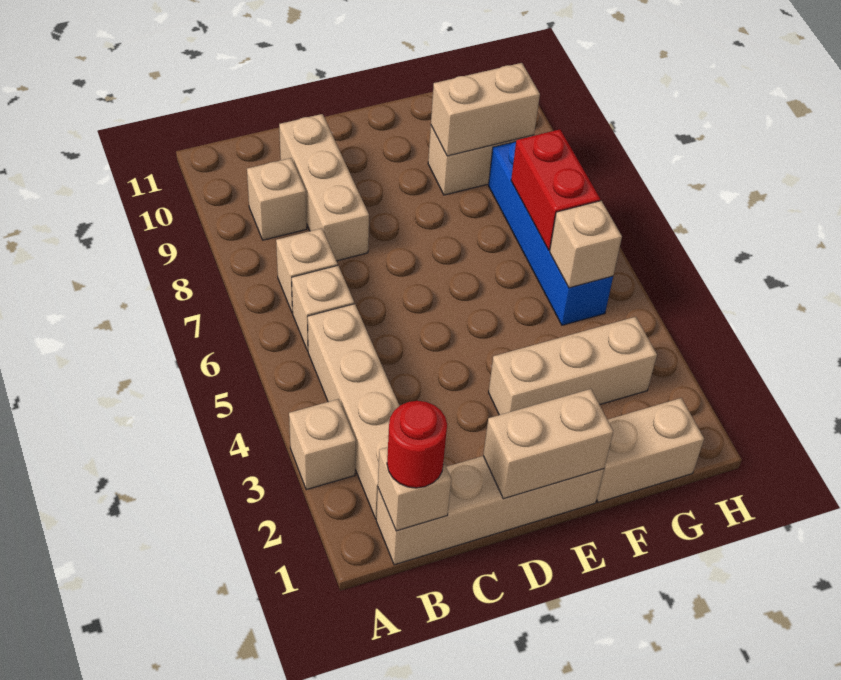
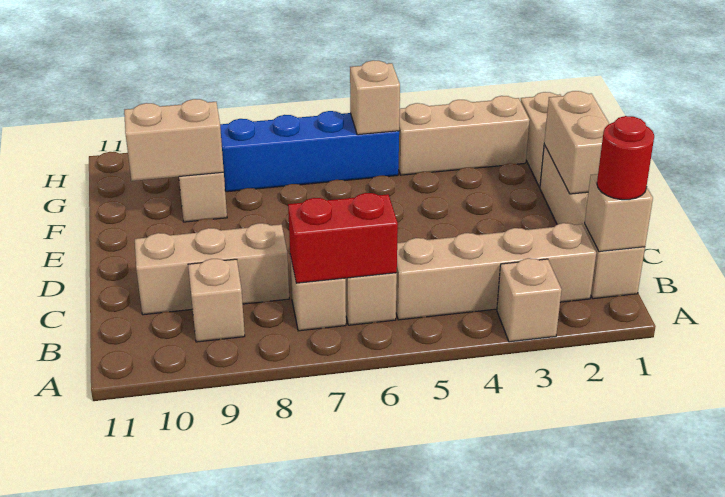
tan brick E3:G3 level 1 -> tan brick G2:G4 level 1
tan brick F9:G9 level 2 -> tan brick F9:F10 level 2
red brick G6:G7 level 2 -> red brick B6:B7 level 2

